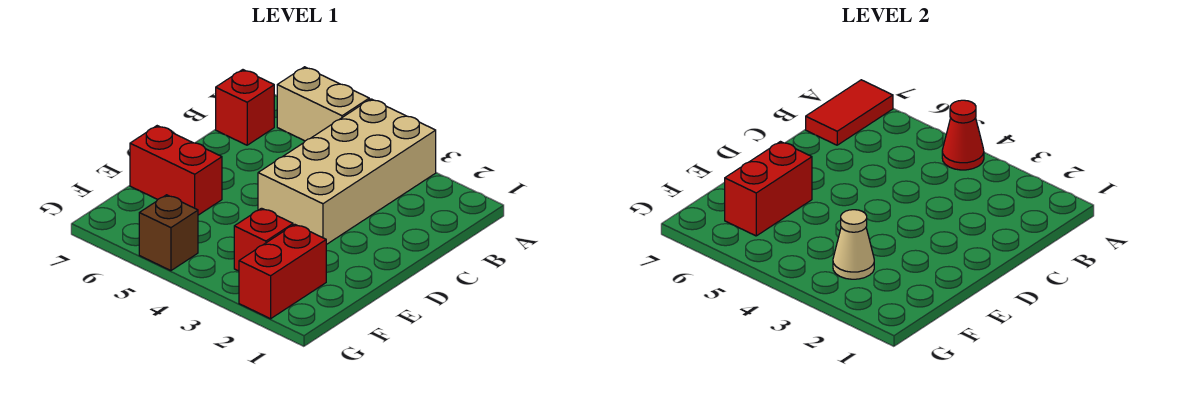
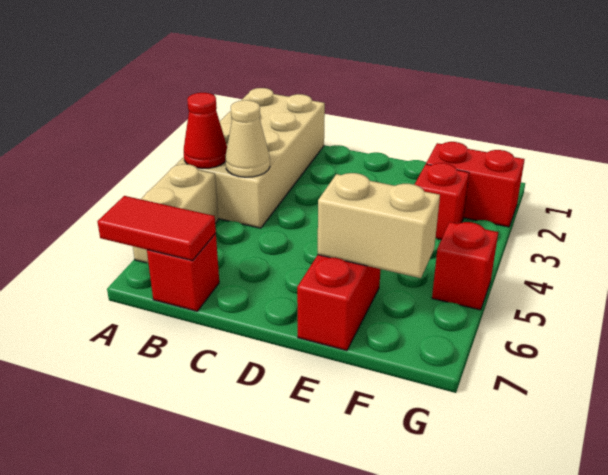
tan brick A3:D4 level 1 -> tan brick A1:B4 level 1
red brick E6:F6 level 2 -> tan brick E6:F6 level 2
tan cone F3 level 2 -> tan cone B4 level 2
brown brick G5 level 1 -> red brick G5 level 1

